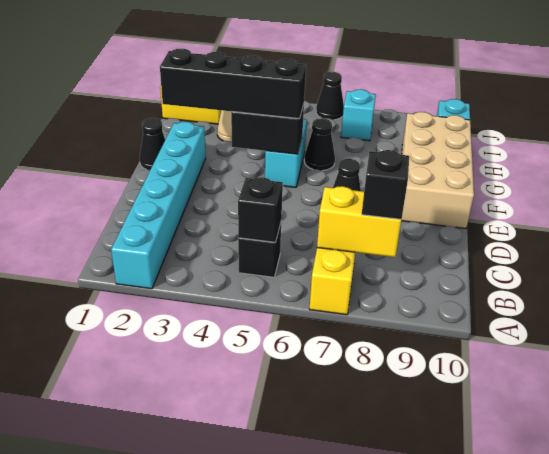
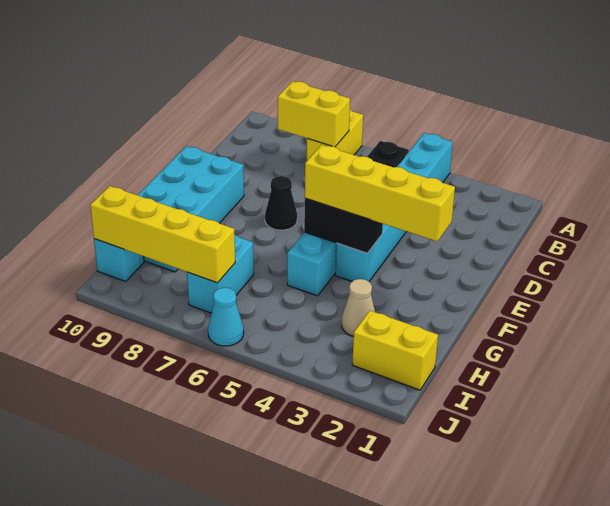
cyan brick A2:F2 level 1 -> cyan brick A4:F4 level 1
black brick B5 level 2 -> none
black brick B8 level 3 -> none
tan brick E9:H10 level 1 -> cyan brick E9:H10 level 1
black cone F1 level 1 -> none
black brick F2:F5 level 3 -> yellow brick F2:F5 level 3
black cone G6 level 1 -> none
cyan brick I7 level 1 -> cyan brick H7:I7 level 1
none -> yellow brick I7:I10 level 2
black cone J6 level 1 -> cyan cone J6 level 1

